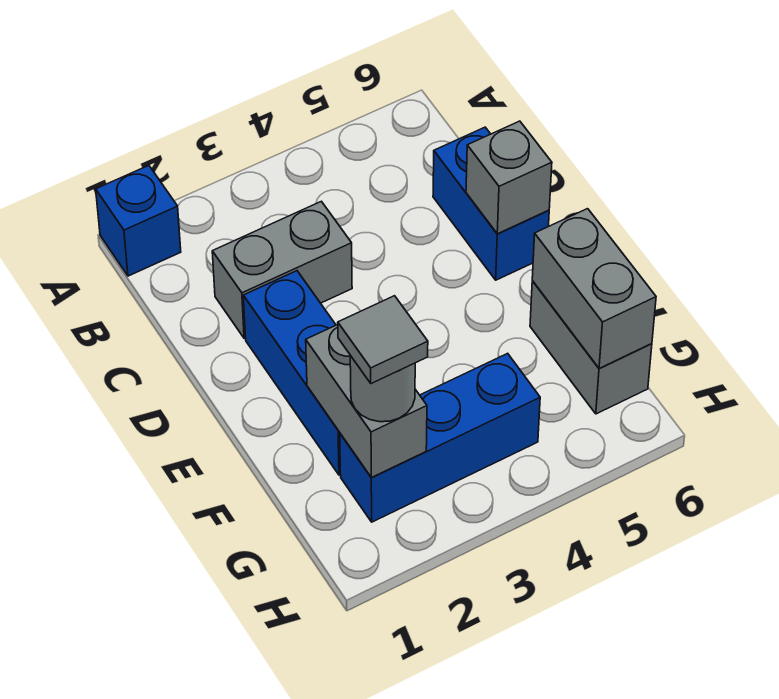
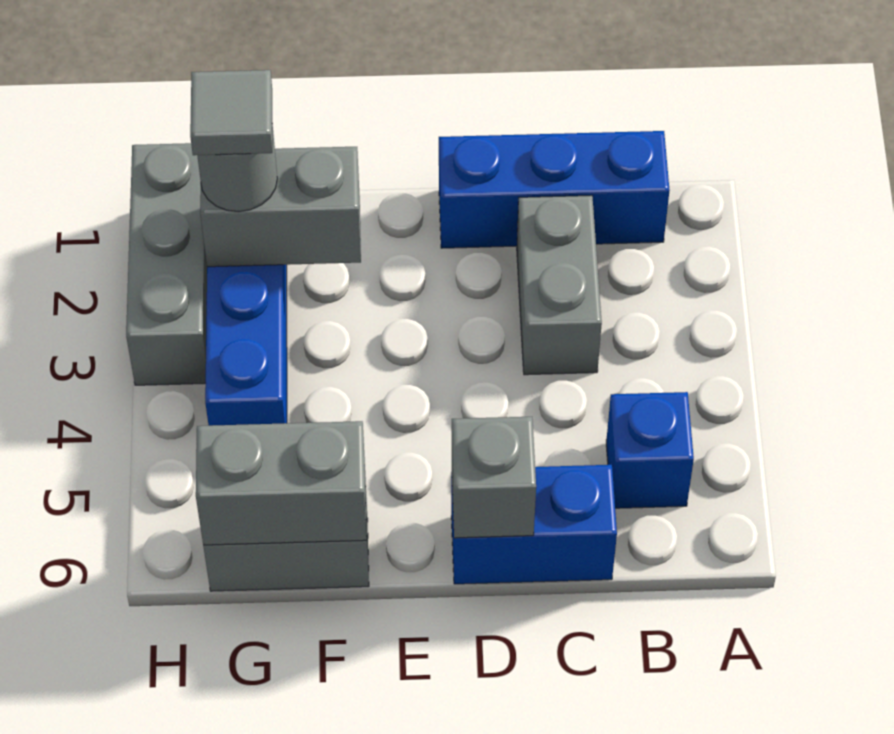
blue brick A1 level 1 -> blue brick B5 level 1
blue brick D2:F2 level 1 -> blue brick B1:D1 level 1
none -> grey brick H1:H3 level 1

